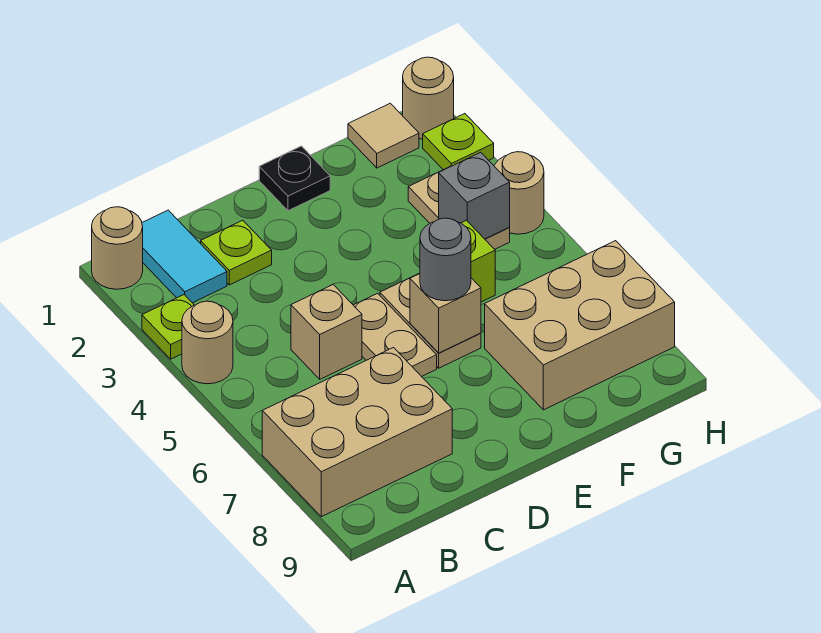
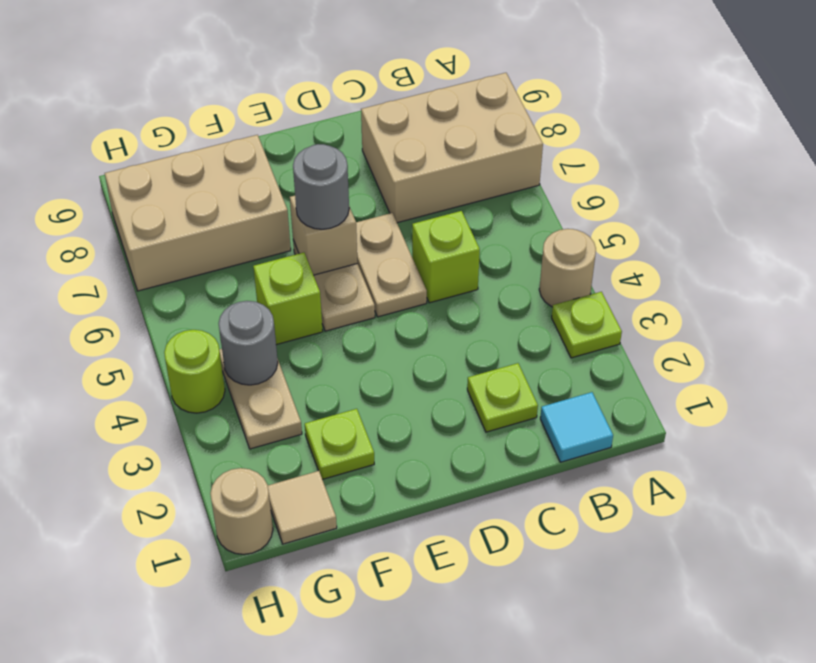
tan round brick A1 level 1 -> none
cyan tile B1:B2 level 1 -> cyan tile B1 level 1
tan brick C5 level 1 -> lime brick C5 level 1
black plate E1 level 1 -> none
grey brick G4 level 2 -> grey round brick G4 level 2
lime plate H2 level 1 -> lime plate F2 level 1
tan round brick H4 level 1 -> lime round brick H4 level 1

